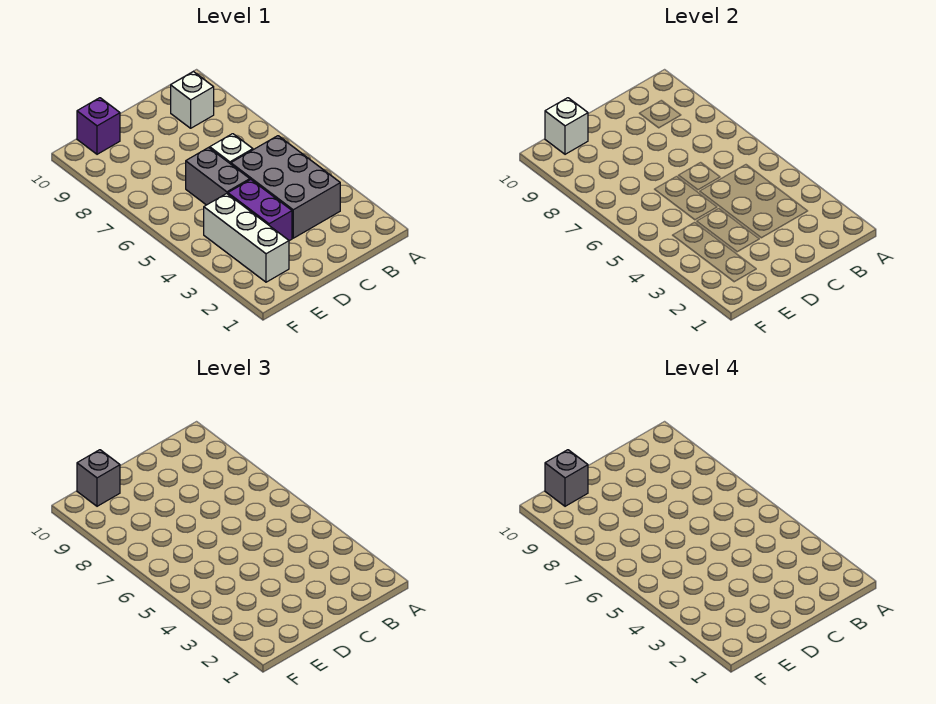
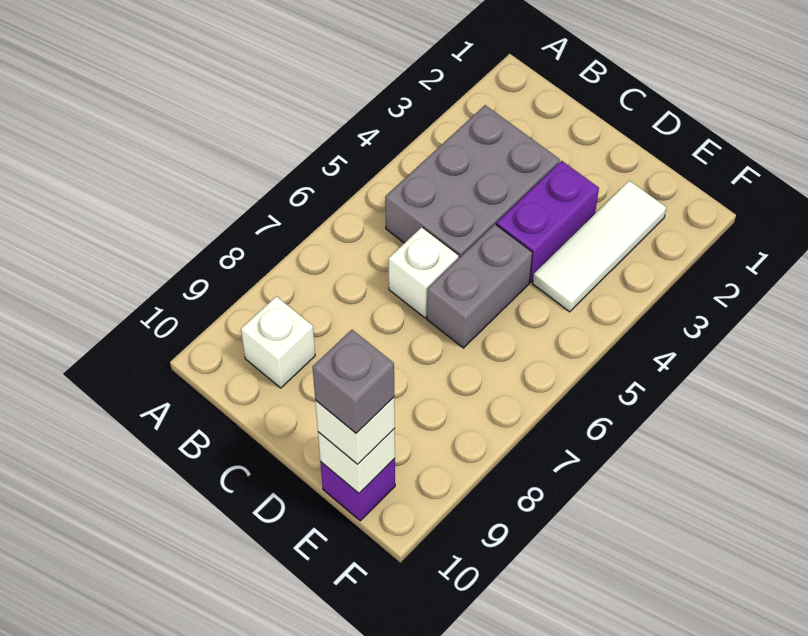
white brick E2:E4 level 1 -> white tile E2:E4 level 1
grey brick E10 level 3 -> white brick E10 level 3

